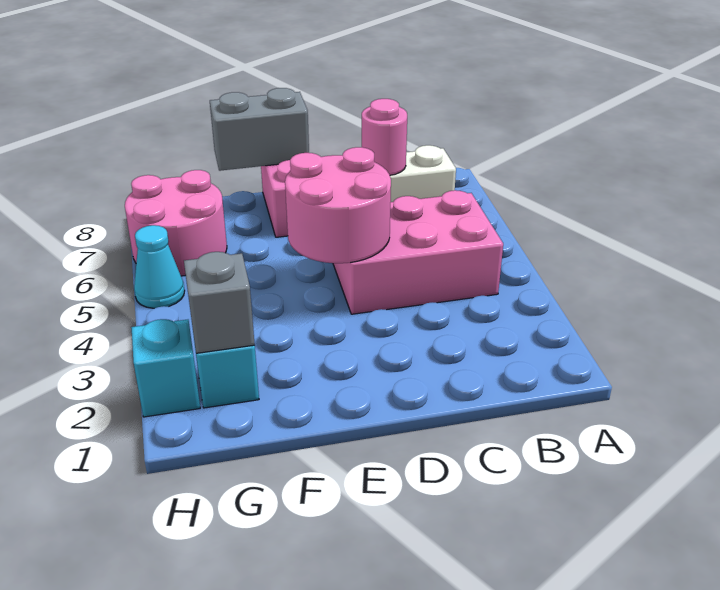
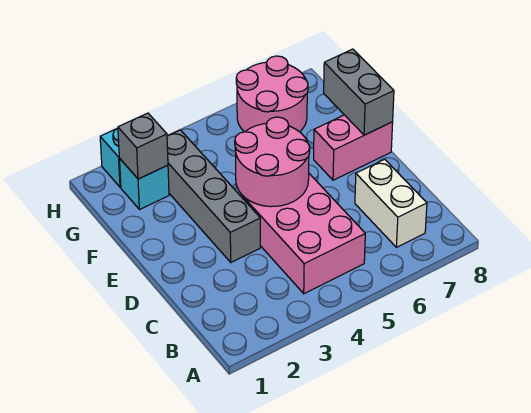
pink round brick C7 level 2 -> none
none -> grey brick D3:G3 level 1
cyan cone H5 level 1 -> none

